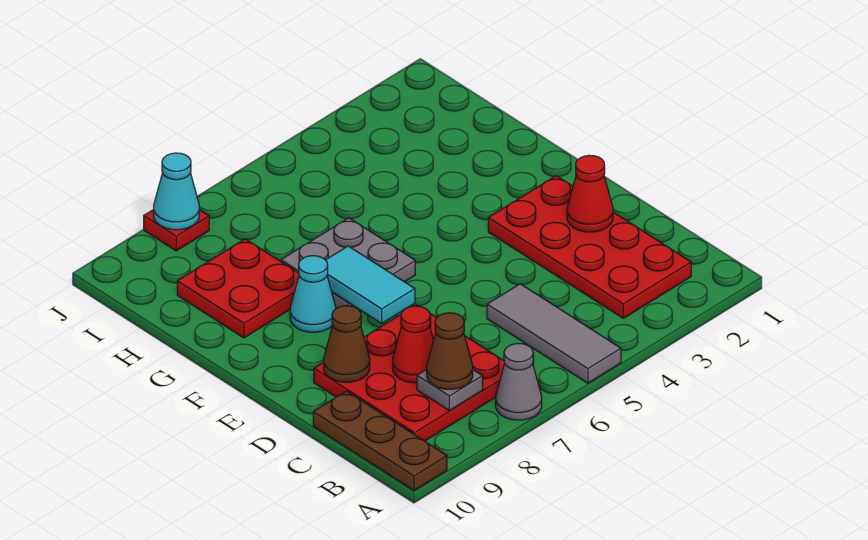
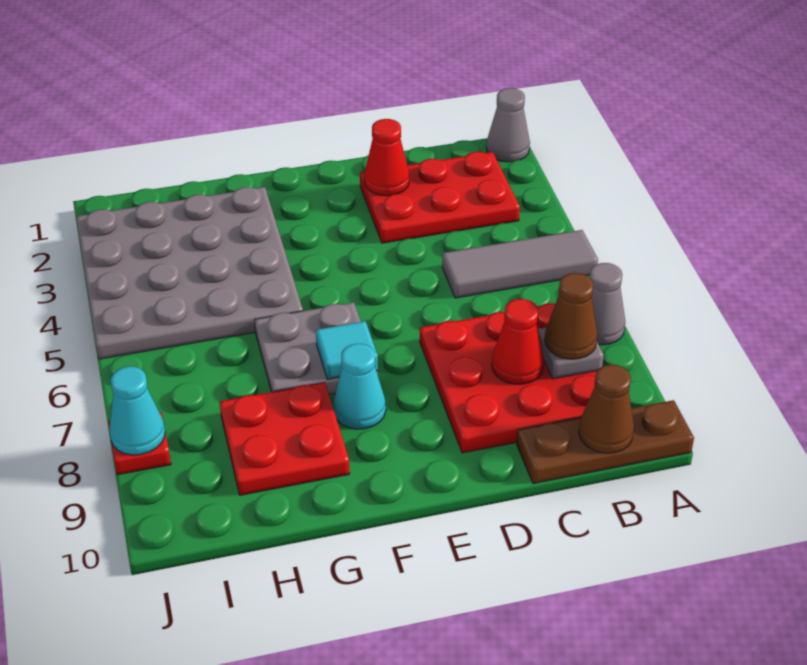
none -> grey cone A1 level 1
red plate B2:E3 level 1 -> red plate B2:D3 level 1
brown cone D9 level 2 -> brown cone B10 level 2
cyan tile E7:F7 level 2 -> cyan tile F7 level 2
none -> grey plate G2:J5 level 1

